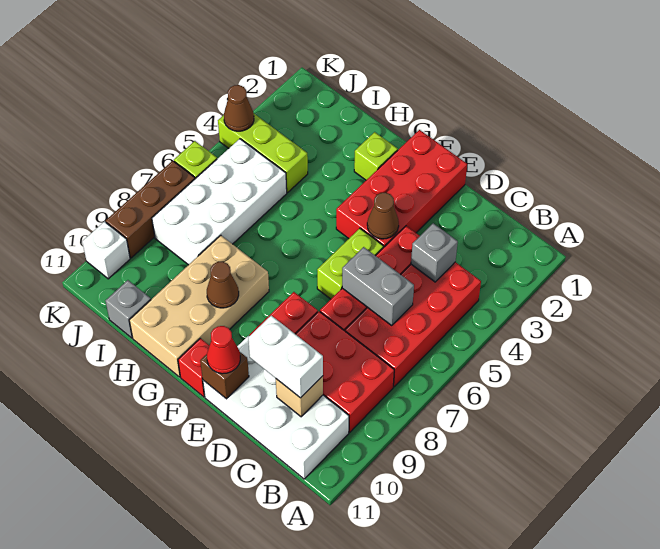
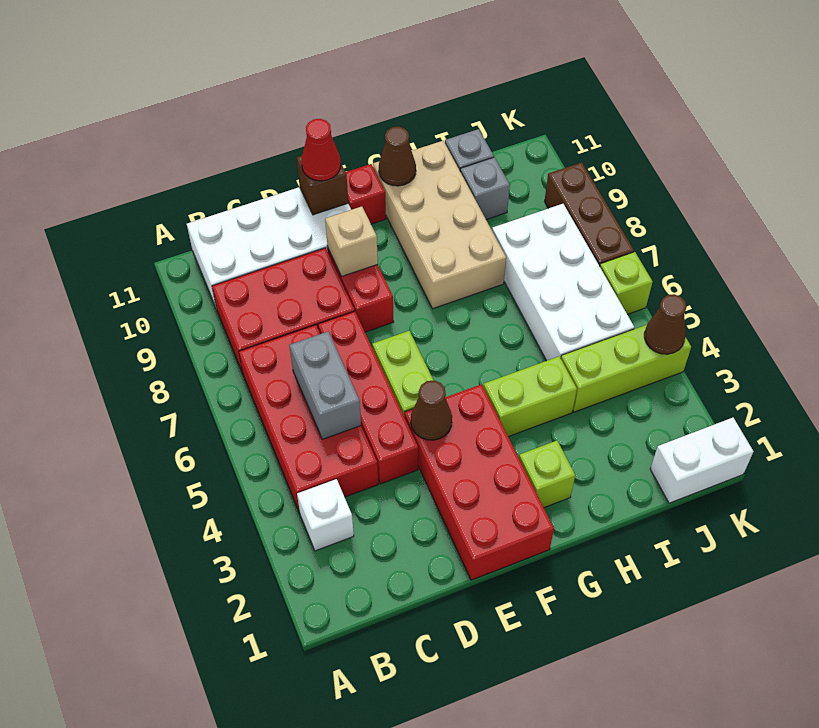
grey brick C4 level 2 -> grey brick I10 level 1
grey brick C6:D6 level 2 -> grey brick C5:C6 level 2
tan brick C10 level 2 -> tan brick E9 level 2
white brick C10:D10 level 3 -> white brick J1:K1 level 1
none -> lime brick G4:H4 level 1
brown cone G9 level 2 -> brown cone G11 level 2
white brick K10 level 1 -> white brick B3 level 1

